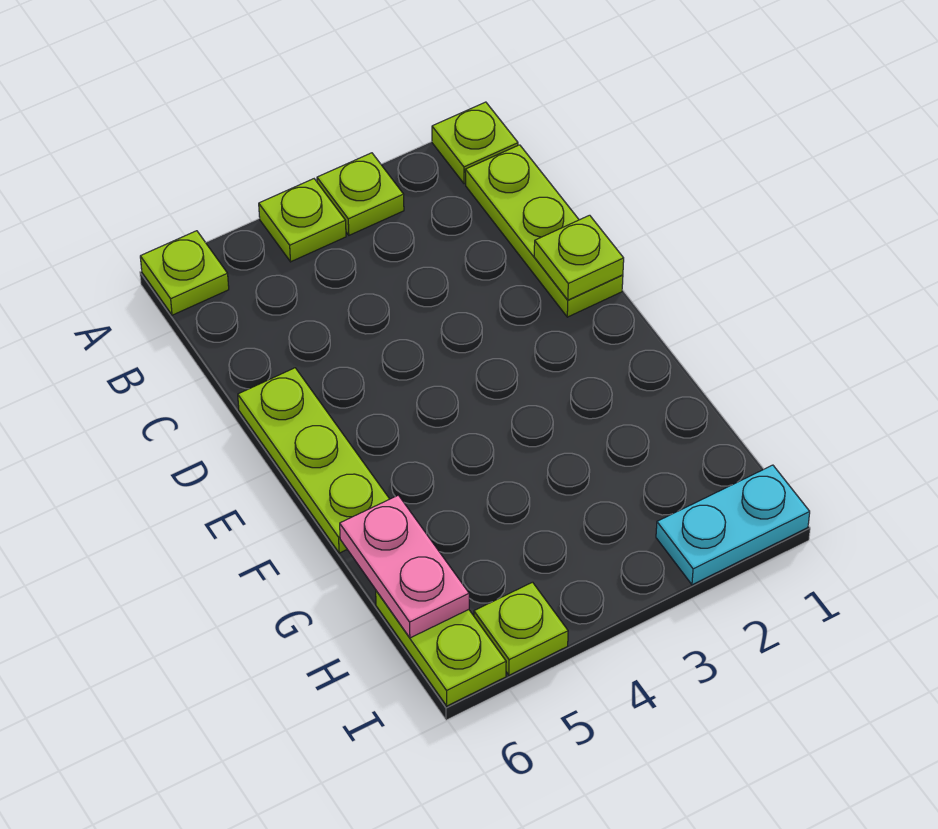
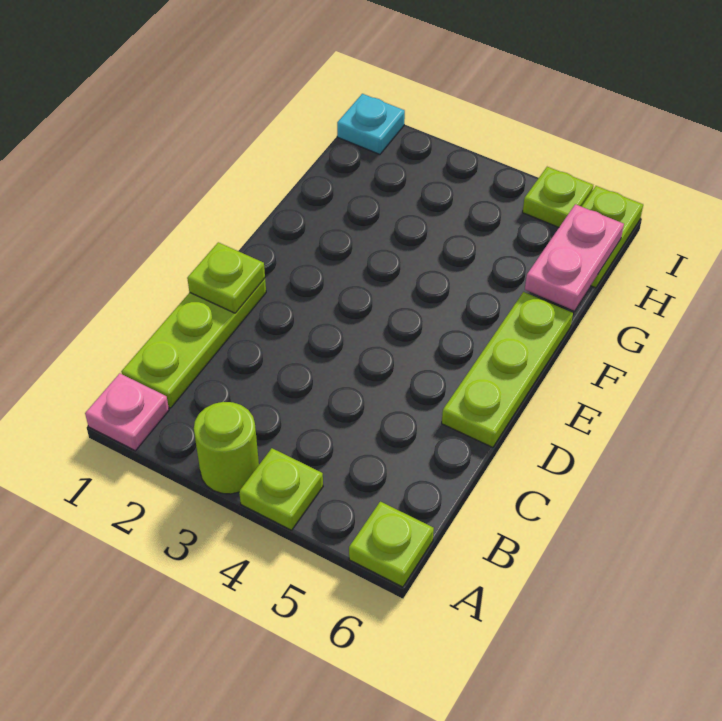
lime plate A1 level 1 -> pink plate A1 level 1
lime plate A3 level 1 -> lime round brick A3 level 1
cyan plate I1:I2 level 1 -> cyan plate I1 level 1

